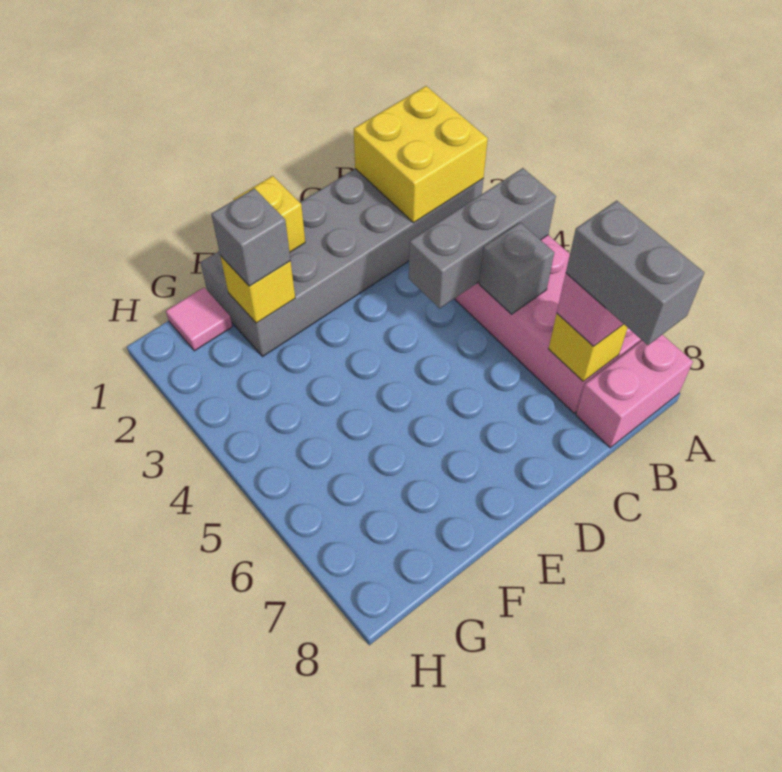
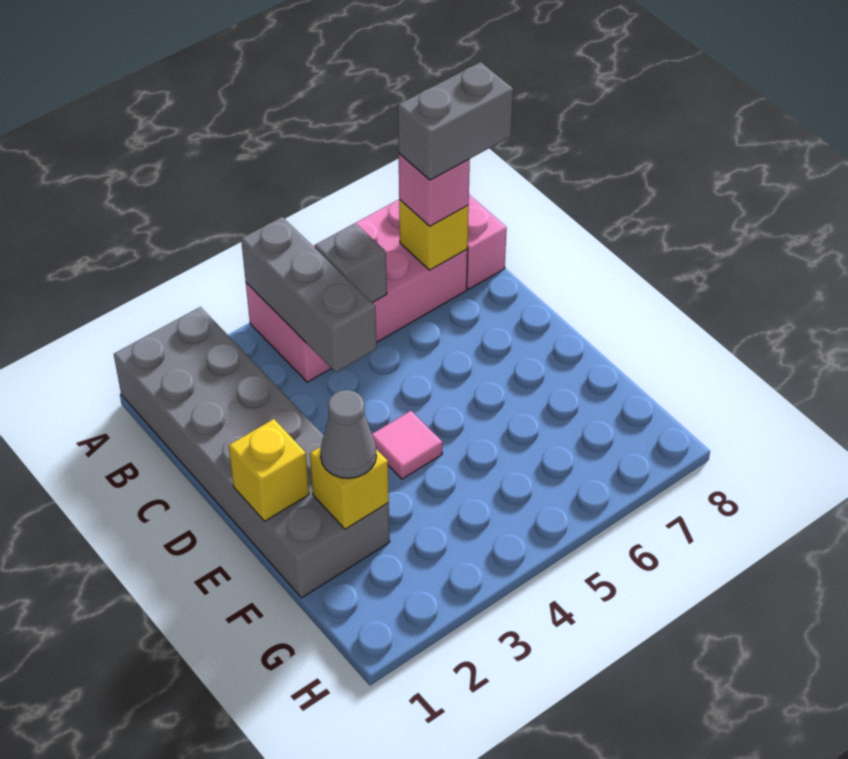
yellow brick A1:B2 level 2 -> none
grey brick F2 level 3 -> grey cone F2 level 3
pink tile G1 level 1 -> pink tile E4 level 1

